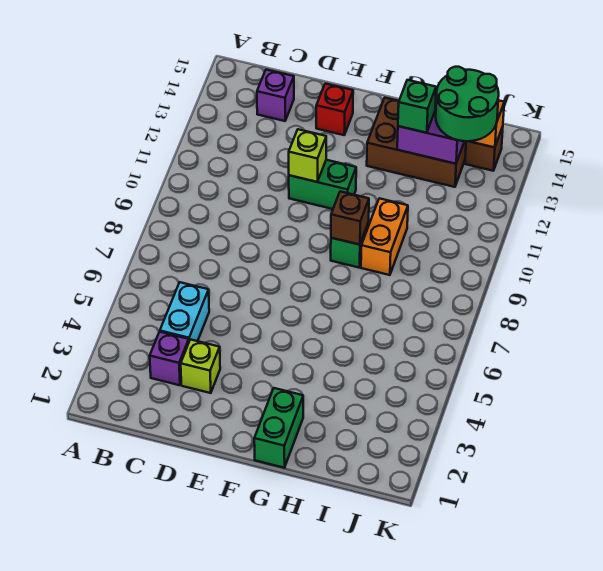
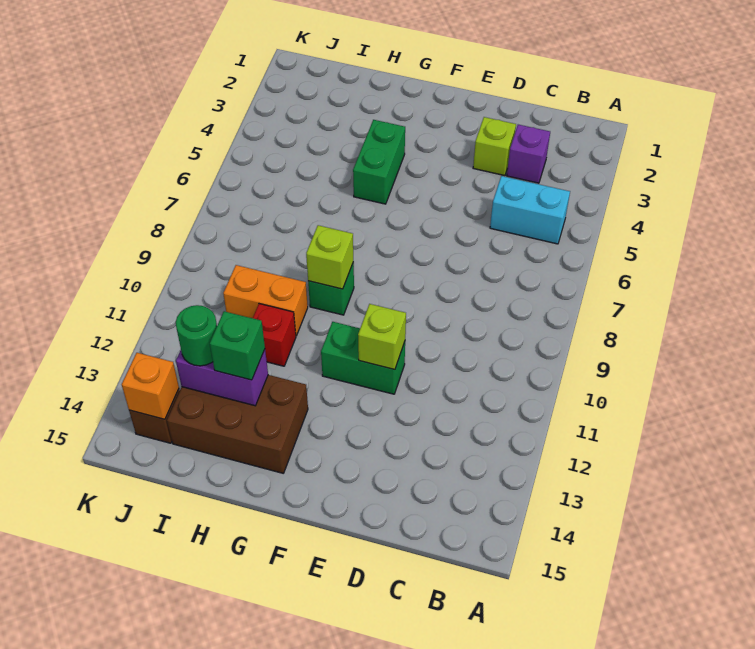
cyan brick C4:C5 level 1 -> cyan brick B5:C5 level 1
purple brick C14 level 1 -> none
red brick E14 level 1 -> red brick H11 level 1
green brick G1:G2 level 1 -> green brick G4:G5 level 1
brown brick G9 level 2 -> lime brick G9 level 2
orange brick H9:H10 level 1 -> orange brick H10:I10 level 1
green round brick I13:J14 level 3 -> green round brick I13 level 3

